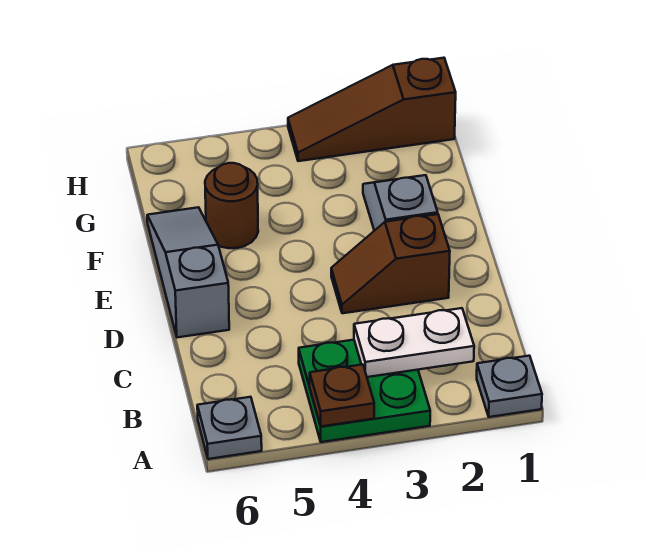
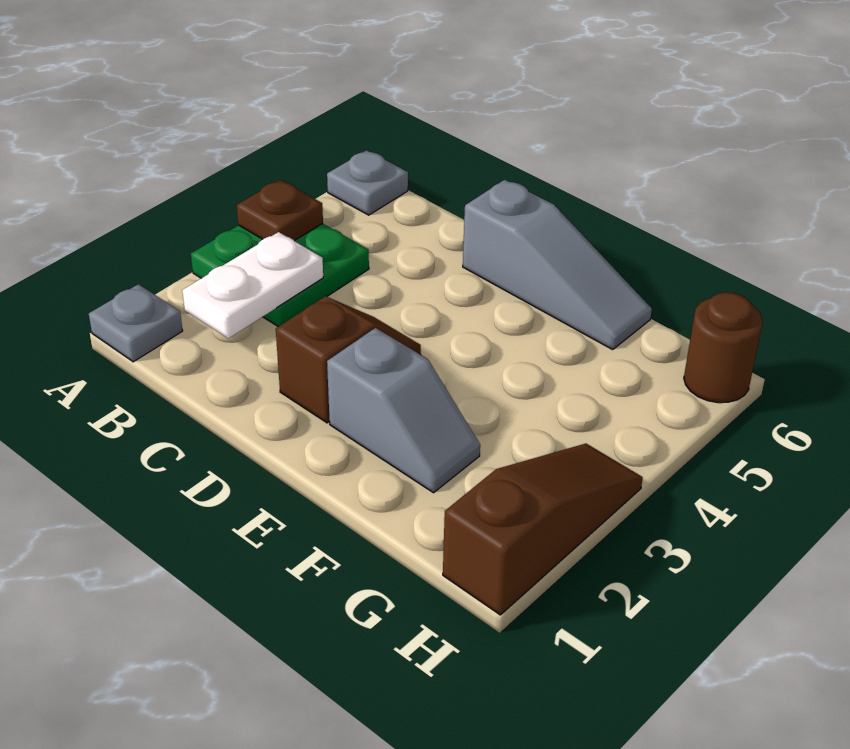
brown round brick F5 level 1 -> brown round brick H6 level 1

